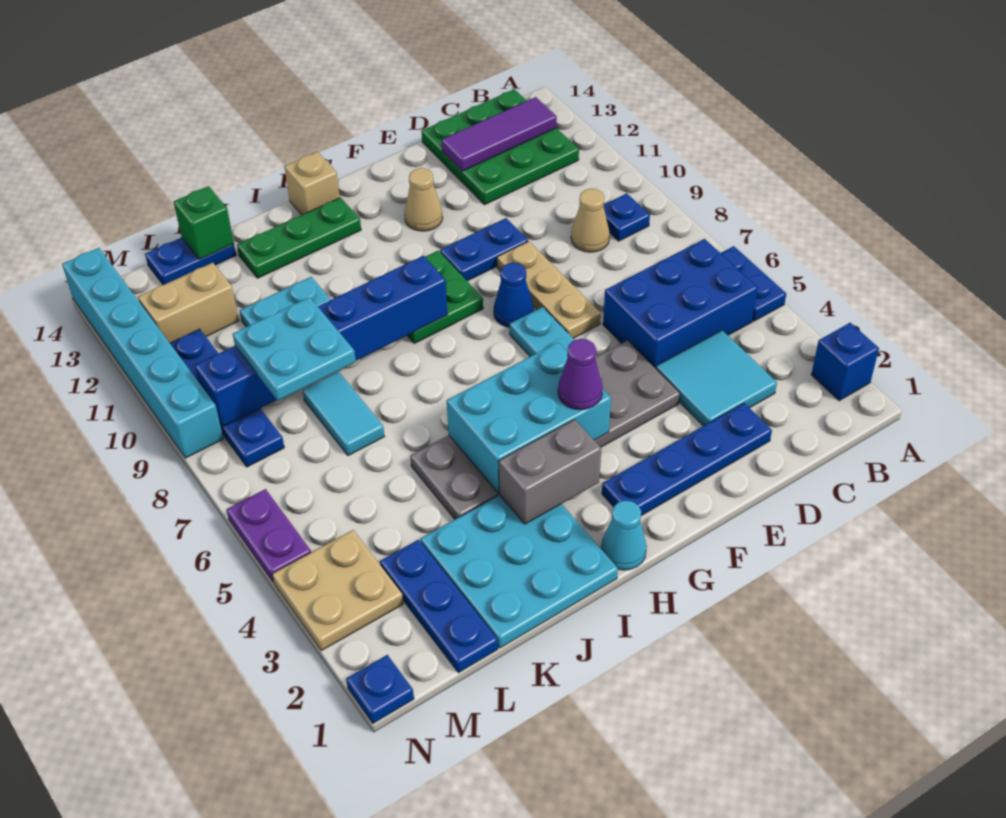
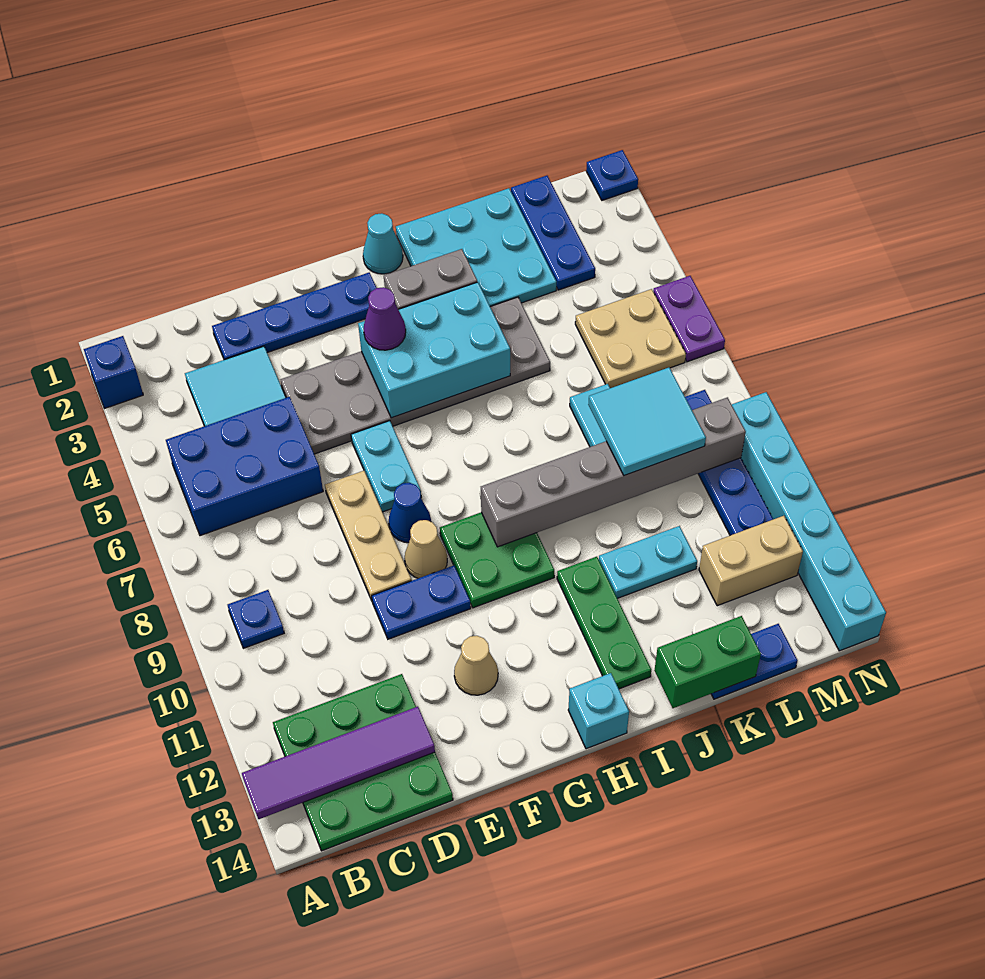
blue plate A5:A6 level 1 -> none
purple tile B13:D13 level 2 -> purple tile A13:D13 level 2
tan cone C9 level 1 -> tan cone F9 level 1
blue brick H9:M9 level 2 -> grey brick H9:M9 level 2
green plate H13:J13 level 1 -> green plate I11:I13 level 1
tan brick H14 level 1 -> cyan brick H14 level 1
cyan plate K8:L9 level 3 -> cyan tile K8:L9 level 3
green brick K14 level 2 -> green brick J14:K14 level 2
tan plate M3:N4 level 1 -> tan plate L5:M6 level 1

